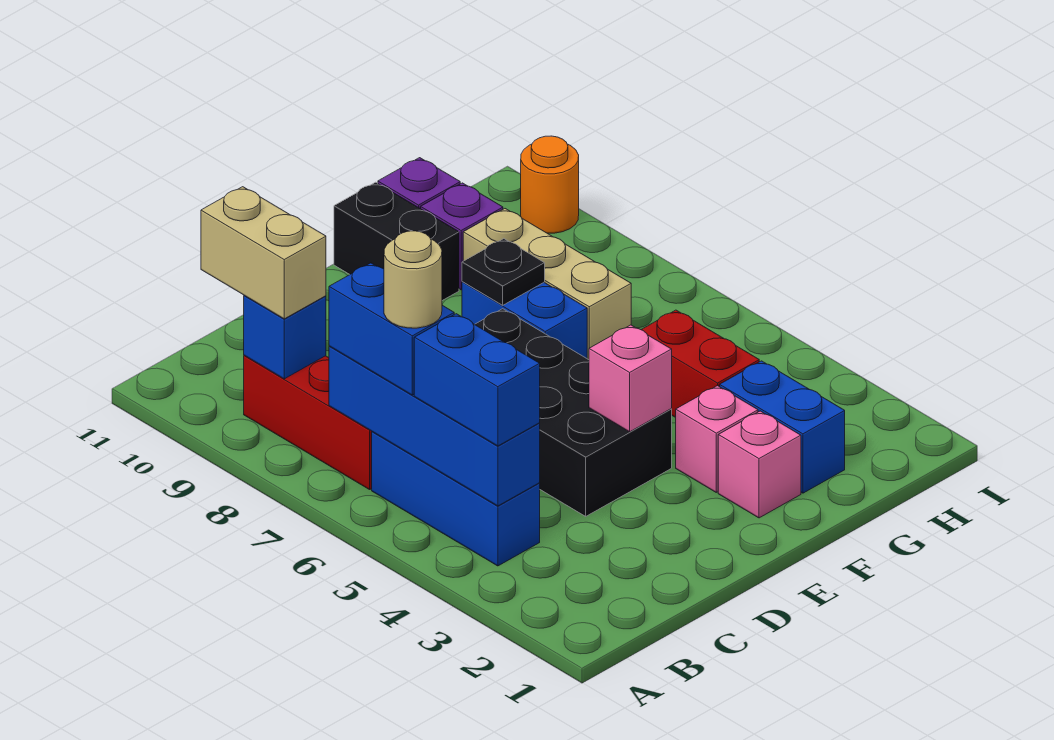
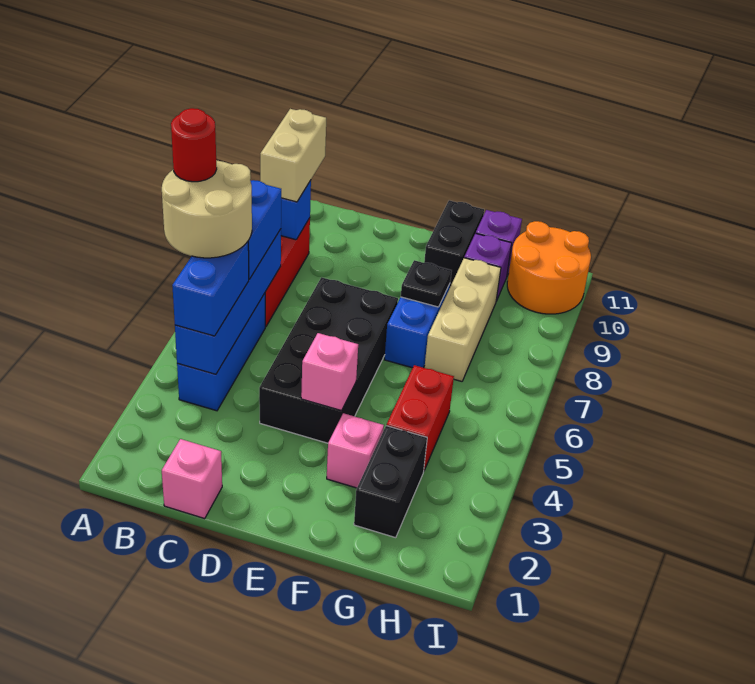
none -> red round brick A6 level 5
tan round brick B6 level 4 -> tan round brick A5:B6 level 4
pink brick F2 level 1 -> pink brick C1 level 1
blue brick G2:G3 level 1 -> black brick G2:G3 level 1
orange round brick I10 level 1 -> orange round brick H10:I11 level 1

